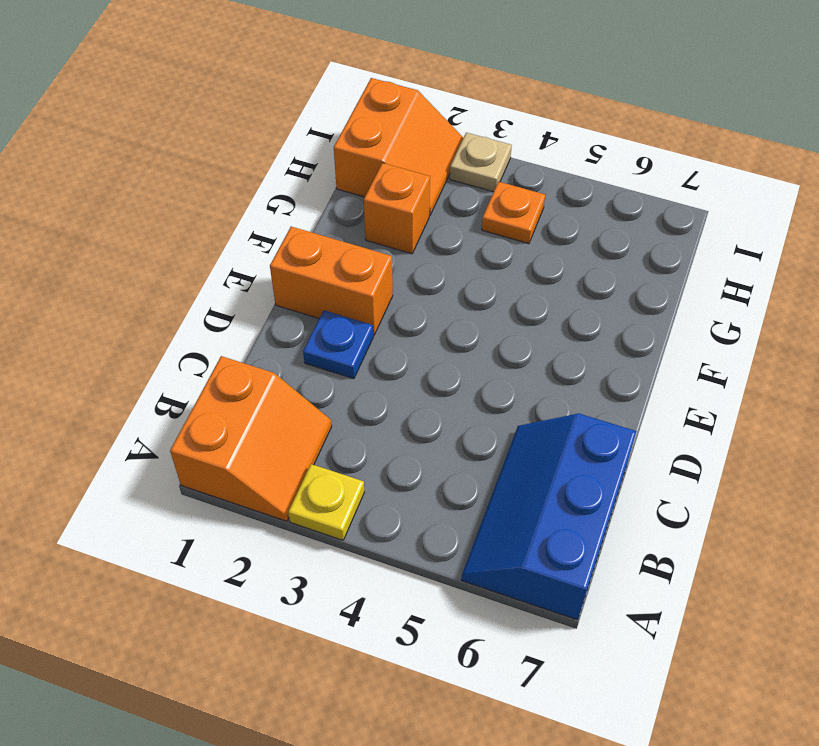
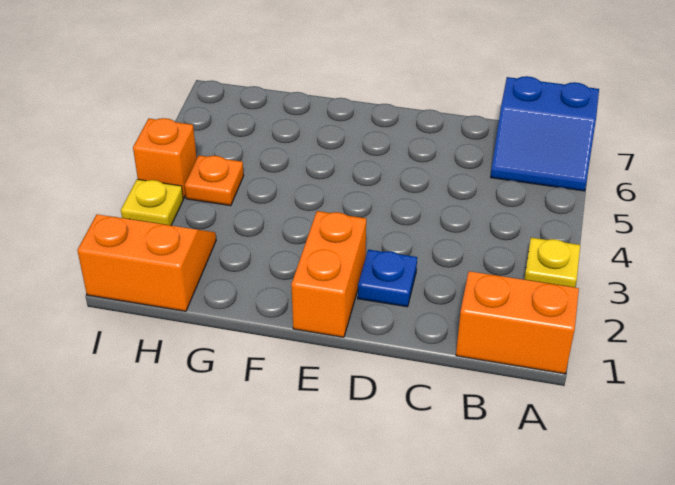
blue slope A6:C7 level 1 top 7 -> blue slope A6:B7 level 1 top 7
orange brick G2 level 1 -> orange brick I4 level 1
tan plate I3 level 1 -> yellow plate I3 level 1

